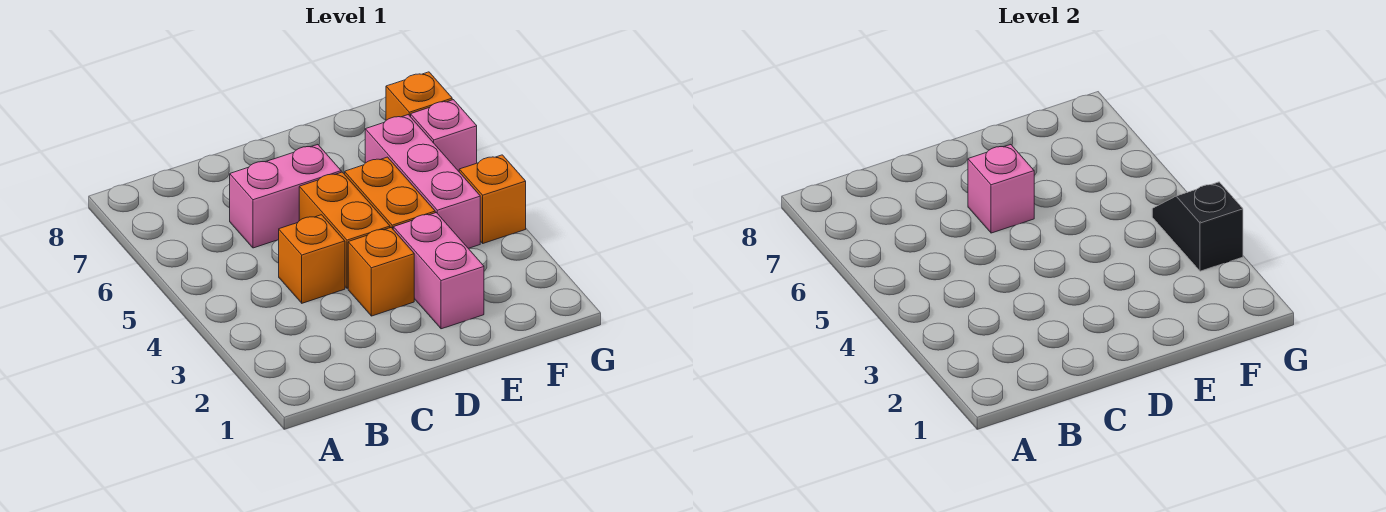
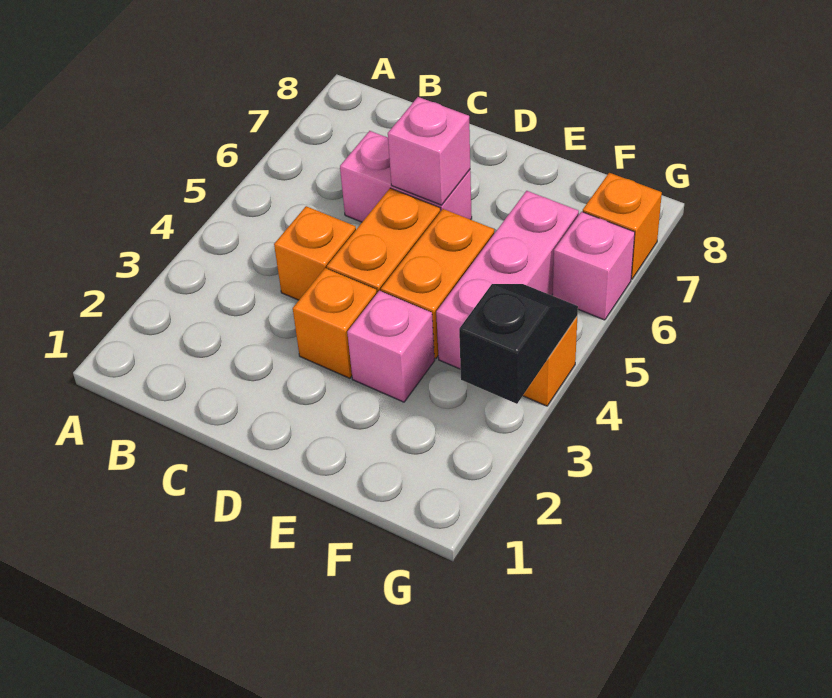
pink brick E2:E3 level 1 -> pink brick E3 level 1

